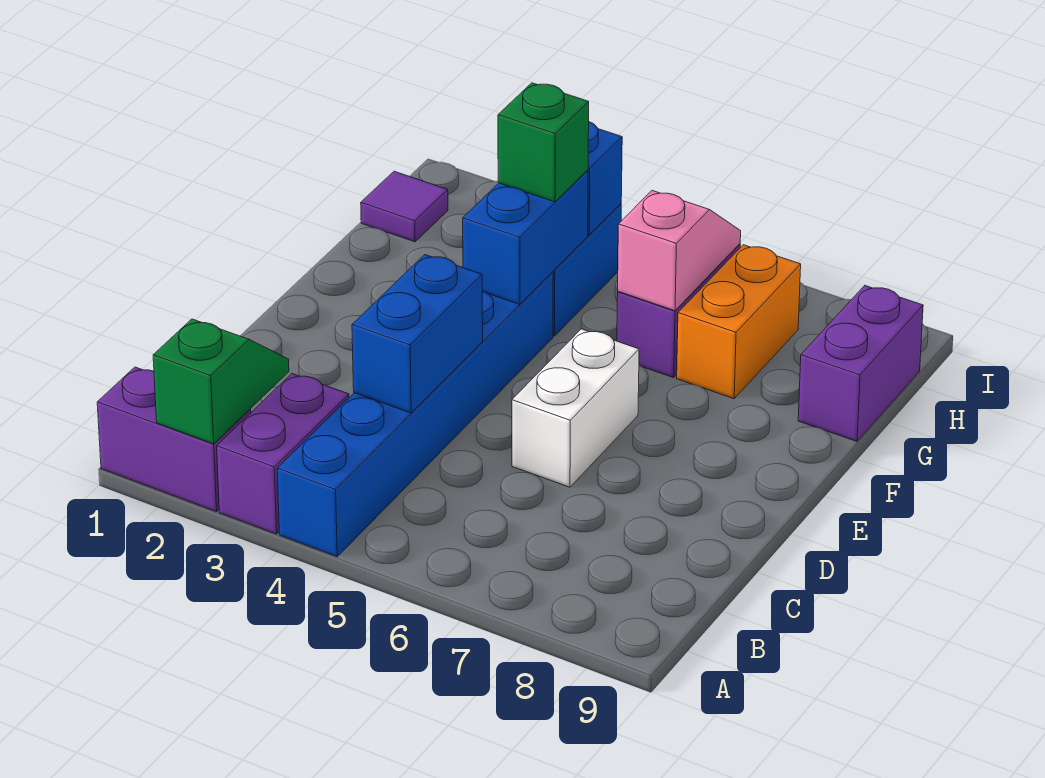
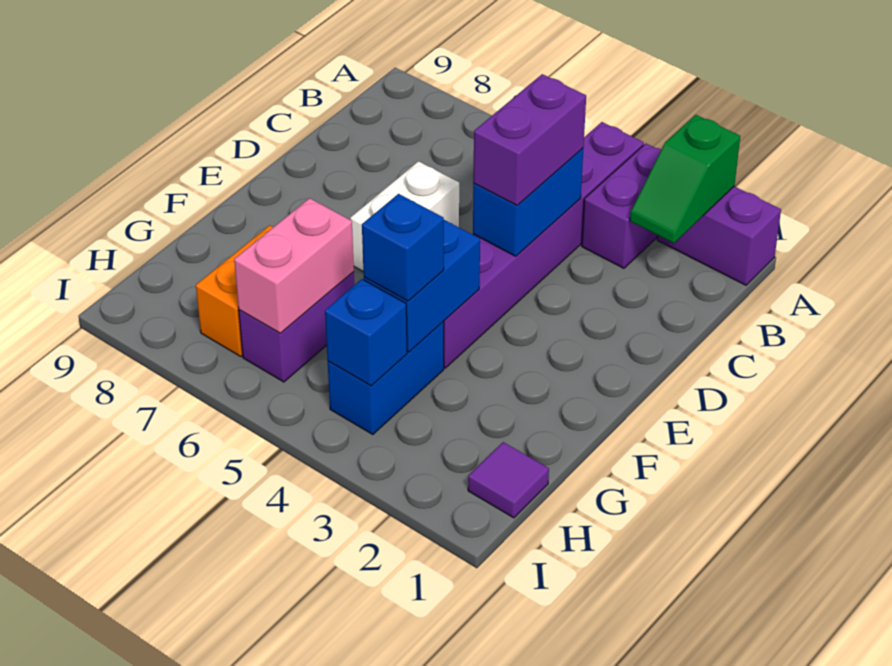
blue brick A4:F4 level 1 -> purple brick A4:F4 level 1
green brick G4 level 3 -> blue brick G4 level 3
pink slope G6:H6 level 2 top G -> pink brick G6:H6 level 2
purple brick G9:H9 level 1 -> purple brick C4:D4 level 3

